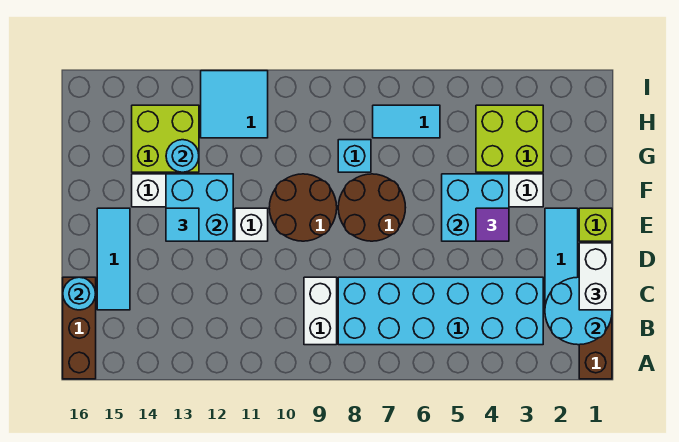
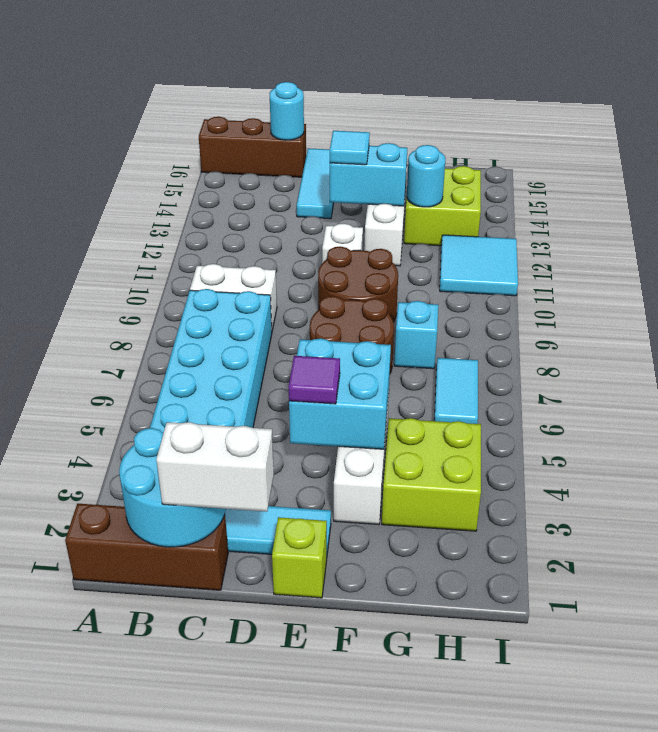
cyan tile C15:E15 level 1 -> cyan tile D14:D16 level 1
cyan brick E12:F13 level 2 -> cyan brick E13:F13 level 2

